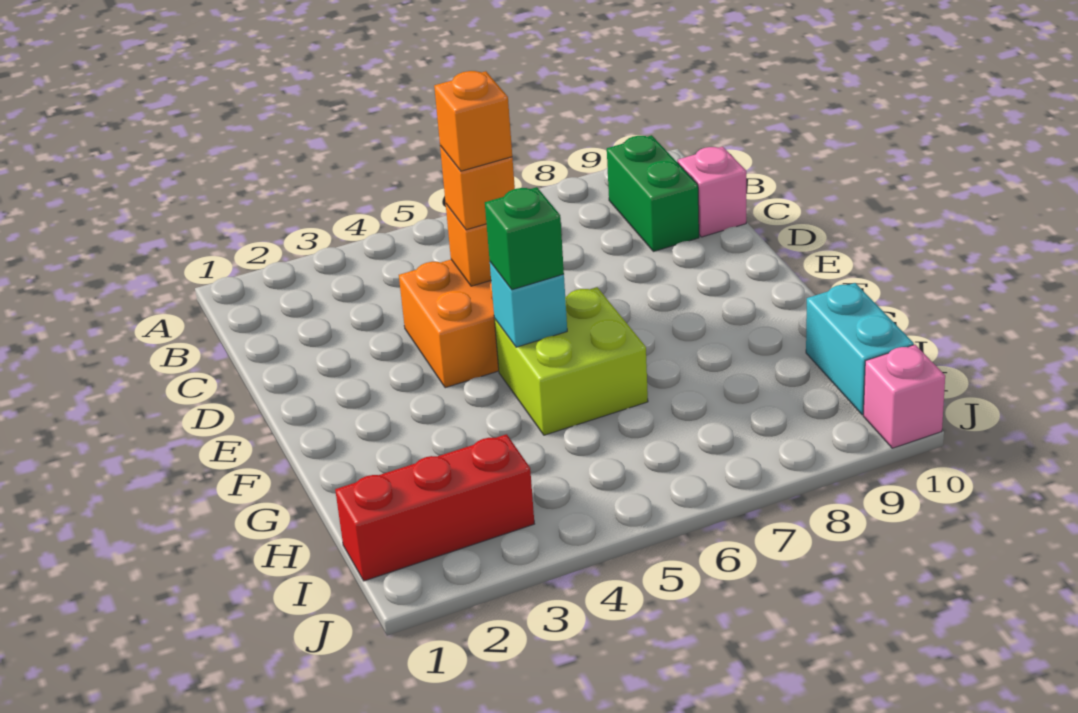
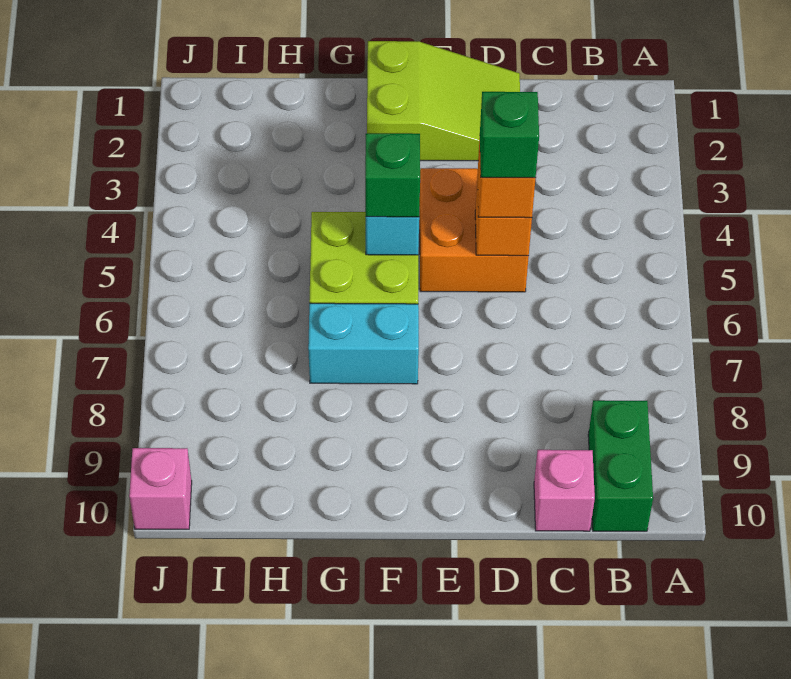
green brick B9:C9 level 1 -> green brick B9:B10 level 1
none -> lime slope D1:F2 level 1 top F
orange brick D5 level 4 -> green brick D5 level 4
cyan brick H10:I10 level 1 -> cyan brick F7:G7 level 1
red brick I1:I3 level 1 -> none

